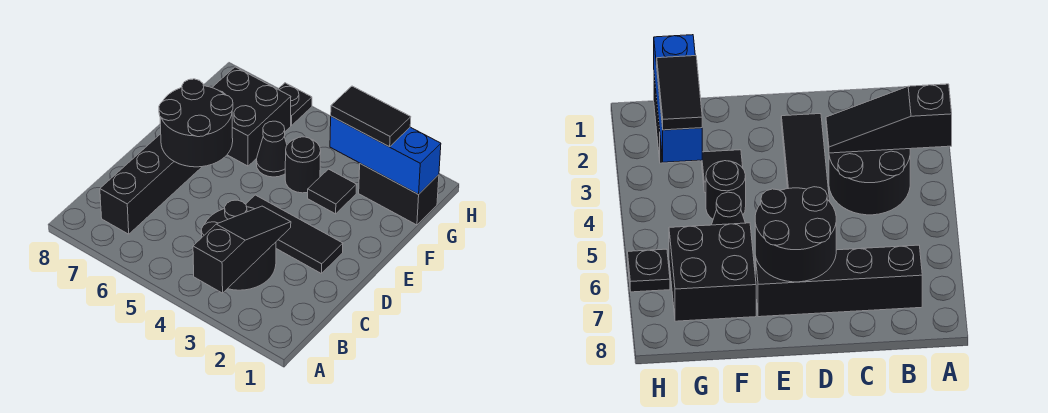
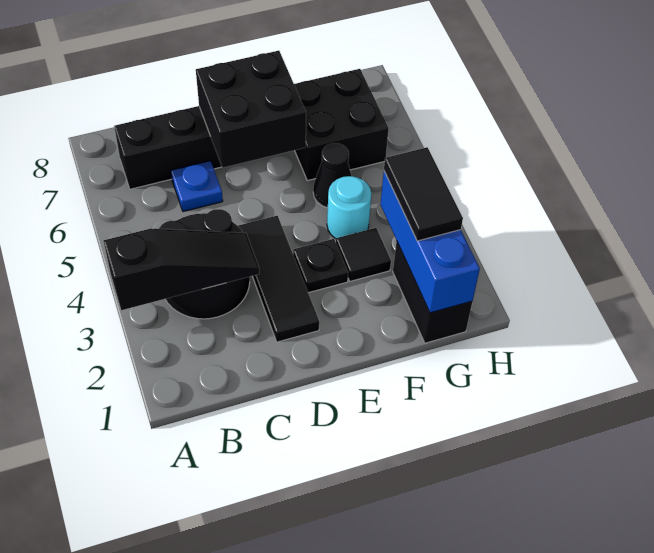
none -> blue plate C6 level 1
black round brick D6:E7 level 2 -> black brick D6:E7 level 2
black round brick F4 level 1 -> cyan round brick F4 level 1
black plate H6 level 1 -> black plate E3 level 1

